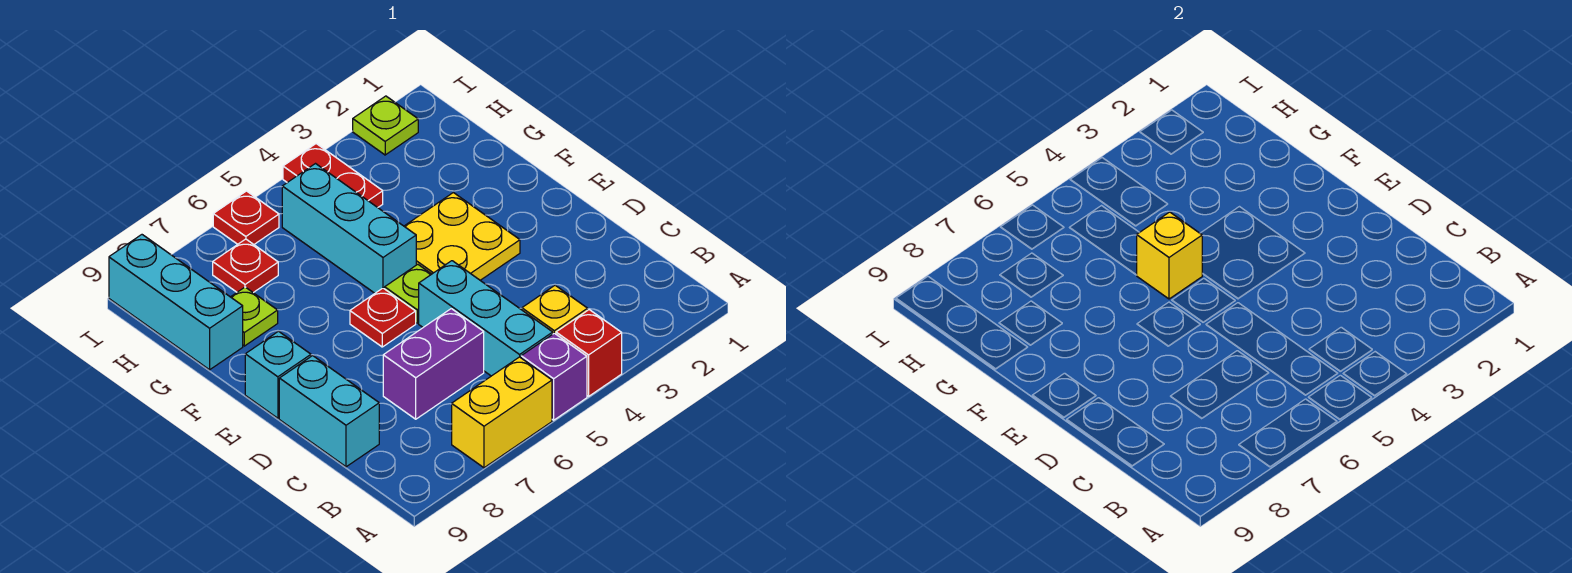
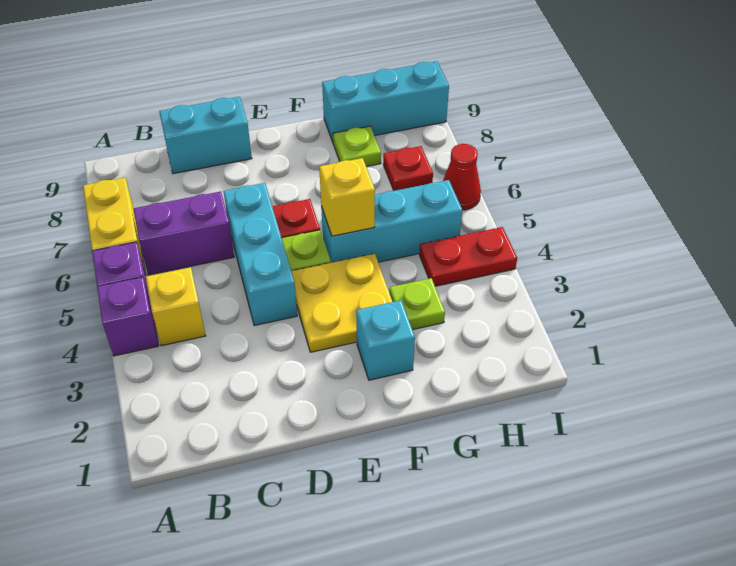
red brick A4 level 1 -> purple brick A4 level 1
cyan brick B5:D5 level 1 -> cyan brick D4:D6 level 1
purple brick C6:C7 level 1 -> purple brick B6:C6 level 1
cyan brick E9 level 1 -> cyan brick F2 level 1
lime plate I2 level 1 -> lime plate G3 level 1
red plate I6 level 1 -> red cone I6 level 1

